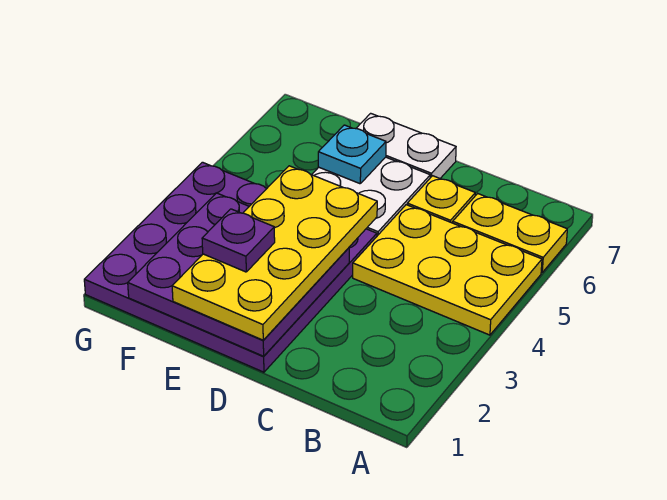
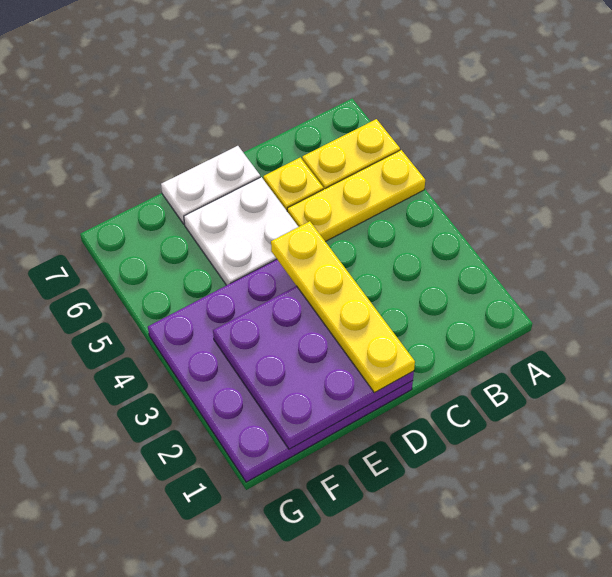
yellow plate A4:C5 level 1 -> yellow plate A5:C5 level 1
yellow plate D1:E4 level 3 -> yellow plate D1:D4 level 3
purple plate E2 level 4 -> none
cyan plate E6 level 2 -> none

